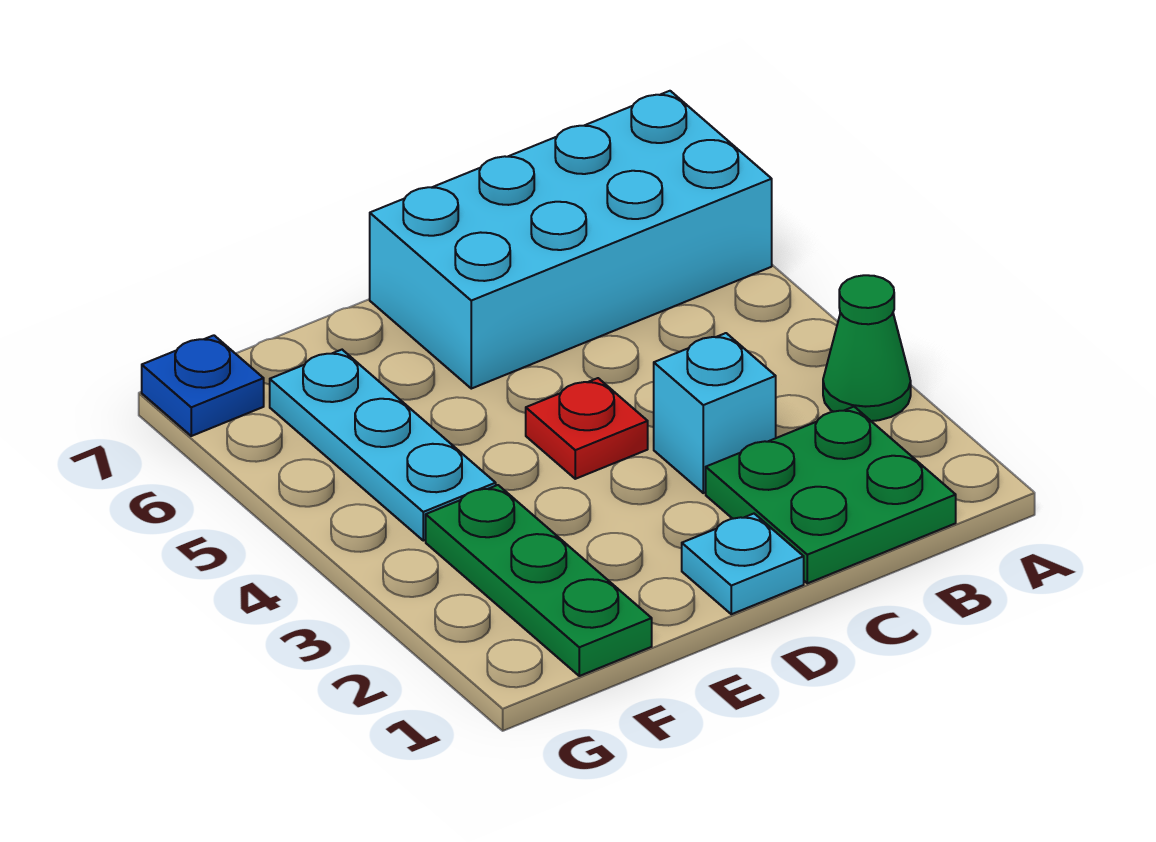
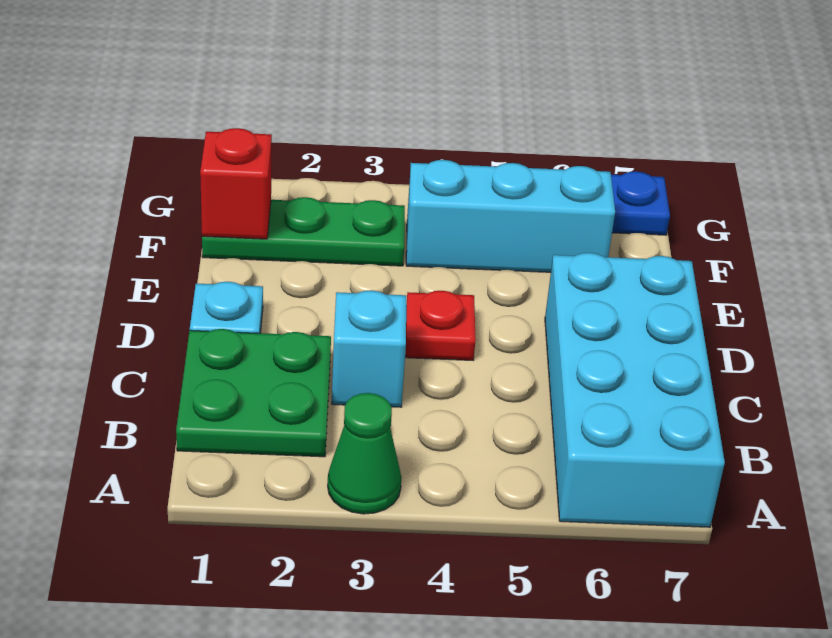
none -> red brick F1 level 2
cyan plate F4:F6 level 1 -> cyan brick F4:F6 level 1

